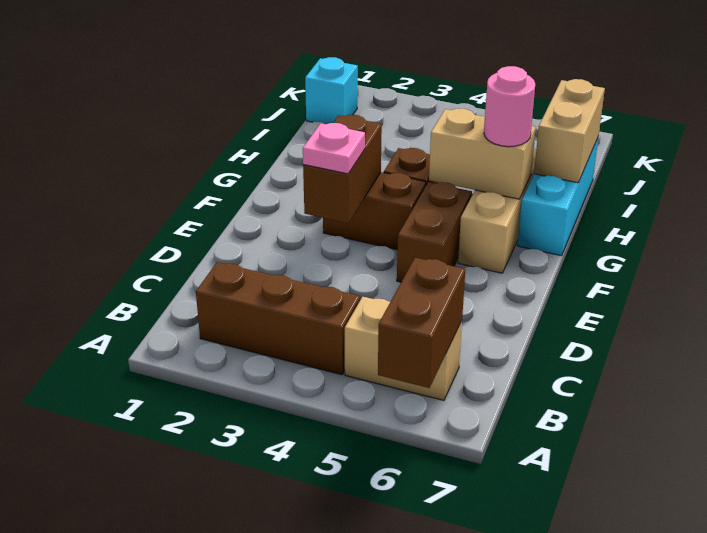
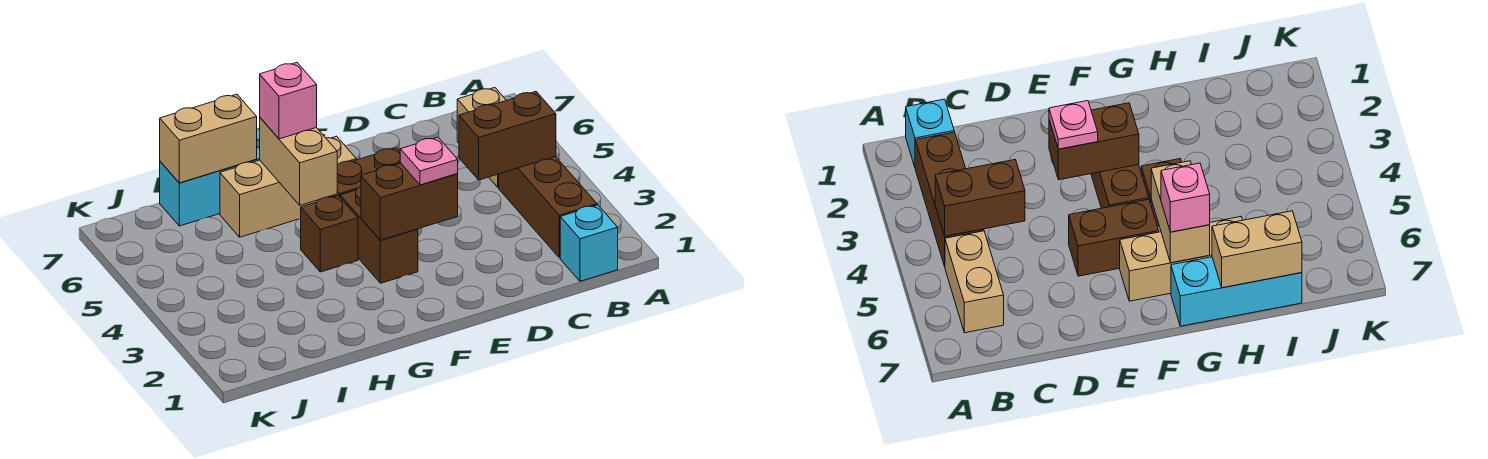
brown brick A6:B6 level 2 -> brown brick B4:C4 level 2
pink round brick G6 level 3 -> pink brick G6 level 3
cyan brick J1 level 1 -> cyan brick B1 level 1

